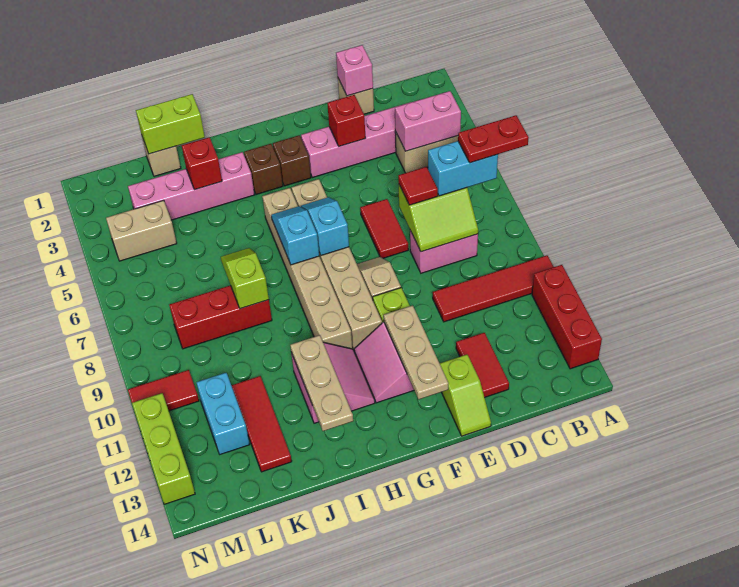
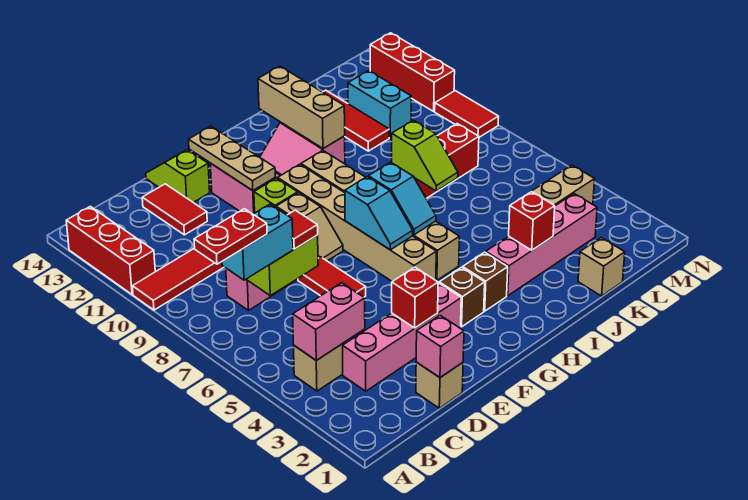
tan plate I11:I13 level 2 -> tan brick I11:I13 level 2
lime brick J1:K1 level 2 -> none
red tile M10:N10 level 1 -> red tile N9:N10 level 1
lime brick N11:N13 level 1 -> red brick N11:N13 level 1

